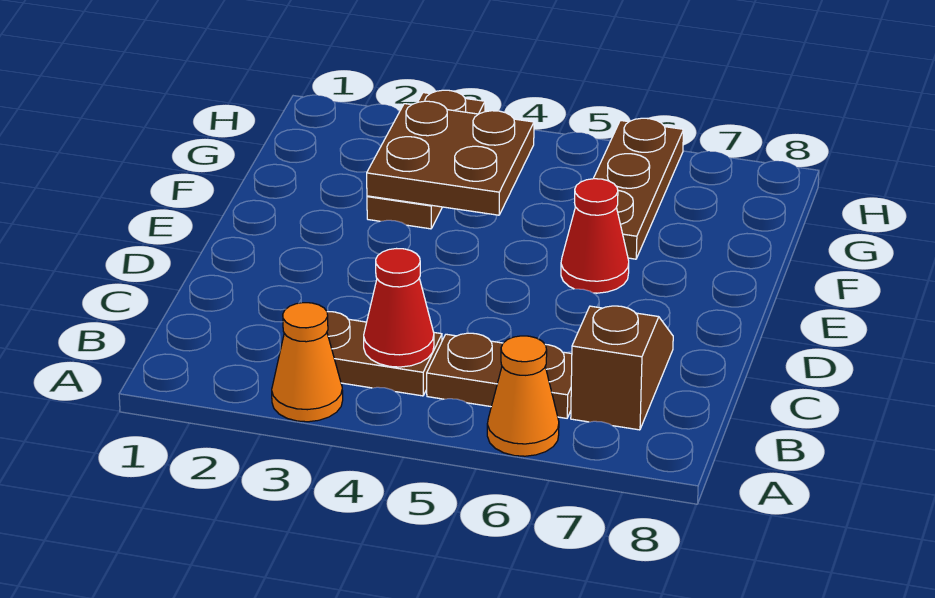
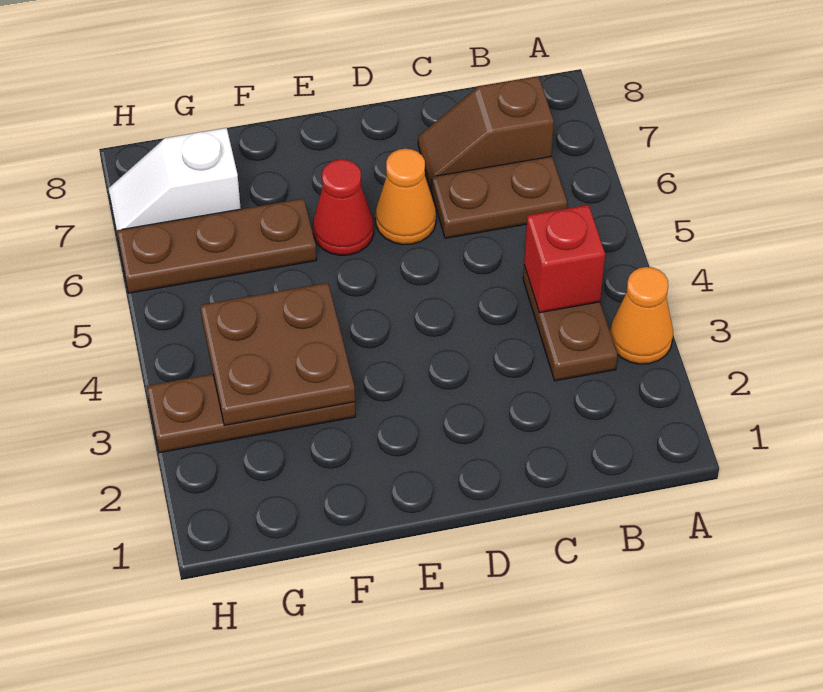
orange cone A6 level 1 -> orange cone D6 level 1
red cone B4 level 2 -> red brick B4 level 2
brown plate B5:B6 level 1 -> brown plate B6:C6 level 1
none -> white slope G7:H7 level 1 top G

